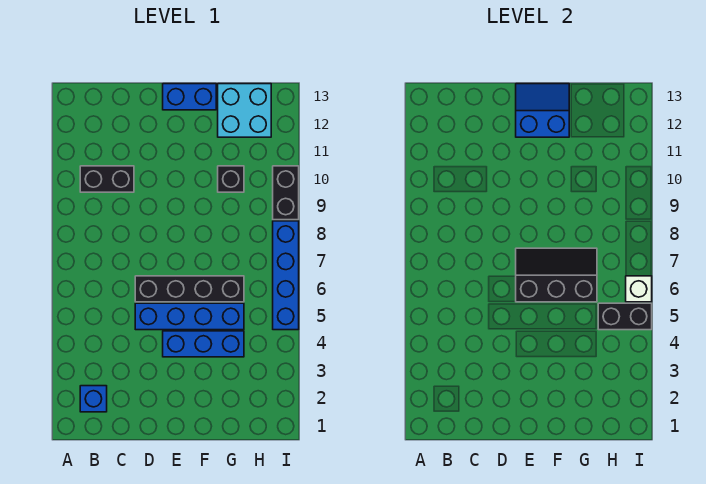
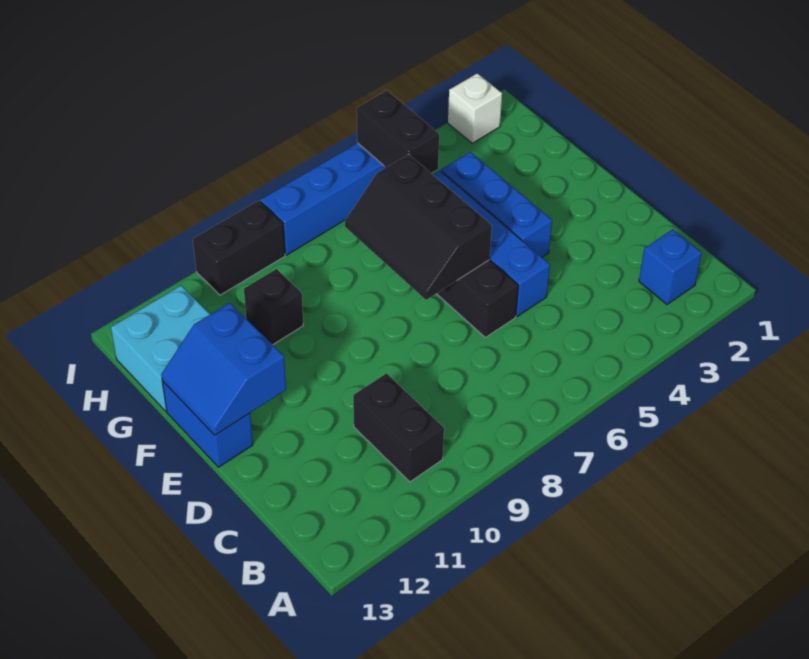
white brick I6 level 2 -> white brick I2 level 1

